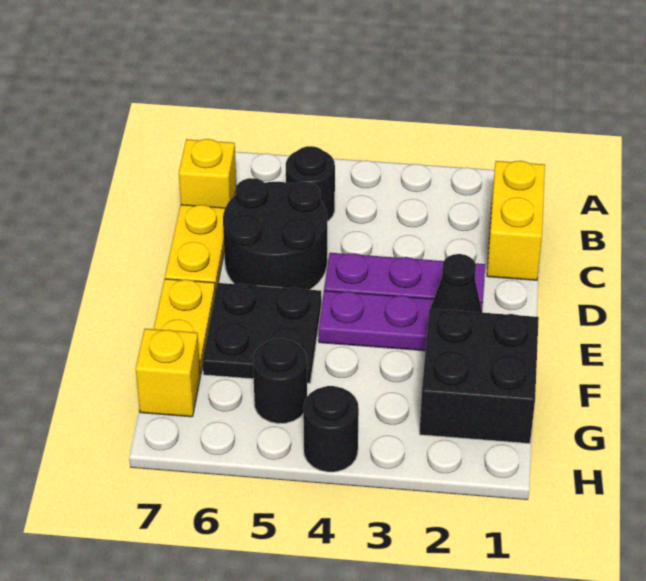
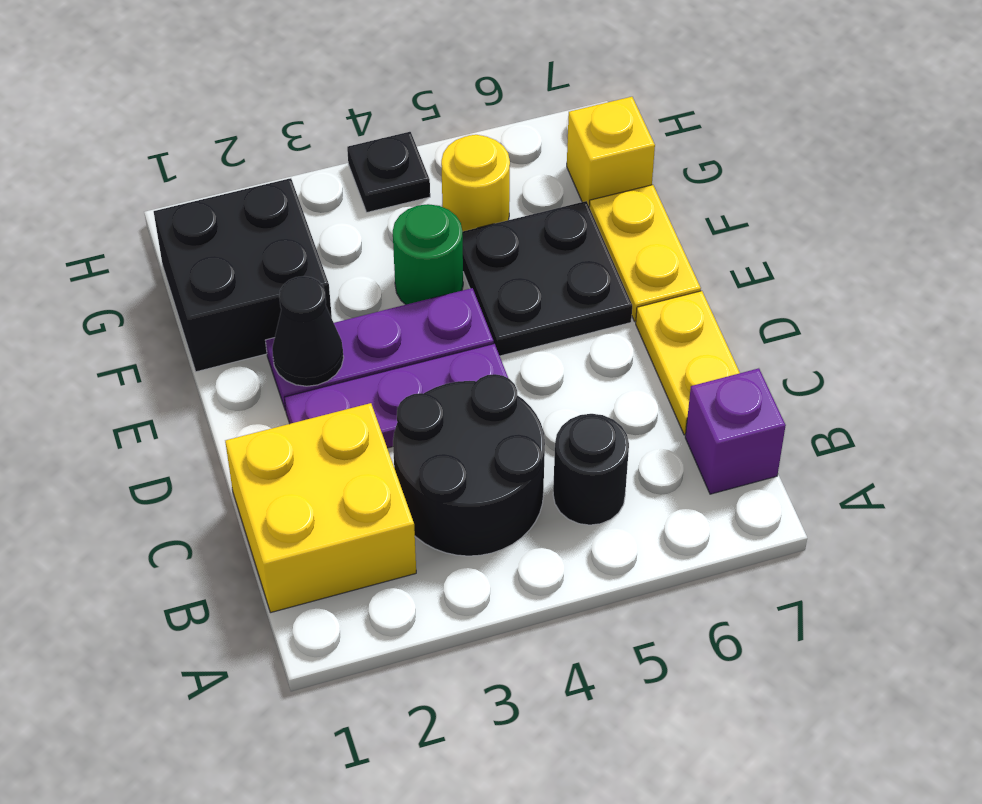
yellow brick B1:C1 level 1 -> yellow brick B1:C2 level 1
yellow brick B7 level 1 -> purple brick B7 level 1
black round brick C5:D6 level 1 -> black round brick B3:C4 level 1
none -> green round brick F4 level 1
black round brick G5 level 1 -> yellow round brick G5 level 1
black round brick H4 level 1 -> black plate H4 level 1

